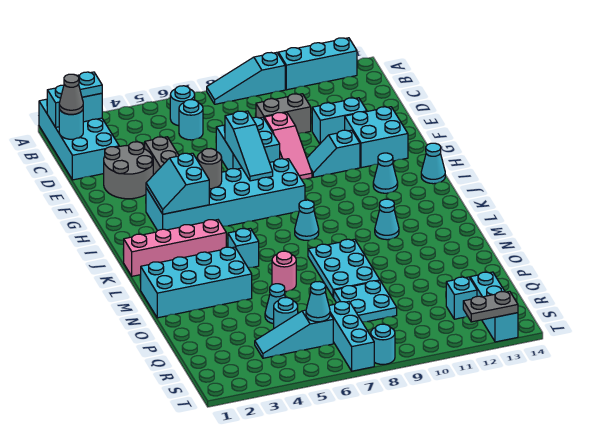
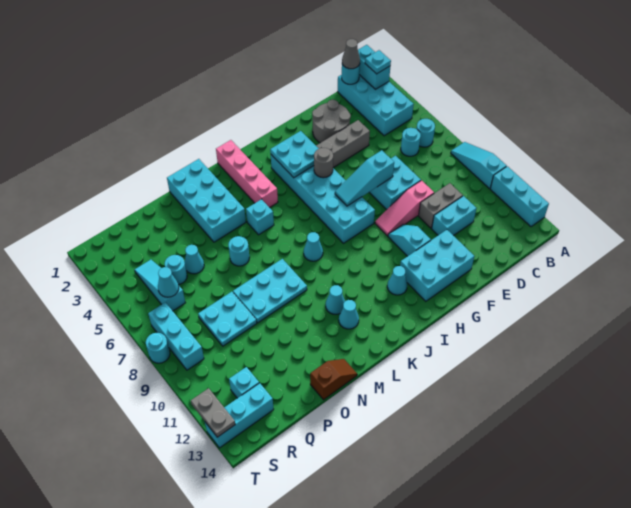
cyan brick A1:D2 level 1 -> cyan brick B1:C4 level 1
grey brick D9:D10 level 1 -> grey brick D10:E10 level 1
cyan brick E11:E12 level 1 -> cyan brick D11:E11 level 1
cyan brick F12:G13 level 1 -> cyan brick F12:H13 level 1
cyan slope H3:I4 level 2 top 4 -> cyan plate H3:I4 level 2
cyan cone I14 level 1 -> cyan cone L12 level 1
pink round brick N6 level 1 -> cyan round brick N6 level 1
none -> brown slope N14:O14 level 1 top O
cyan brick R7:T7 level 1 -> cyan brick S7:S9 level 1

